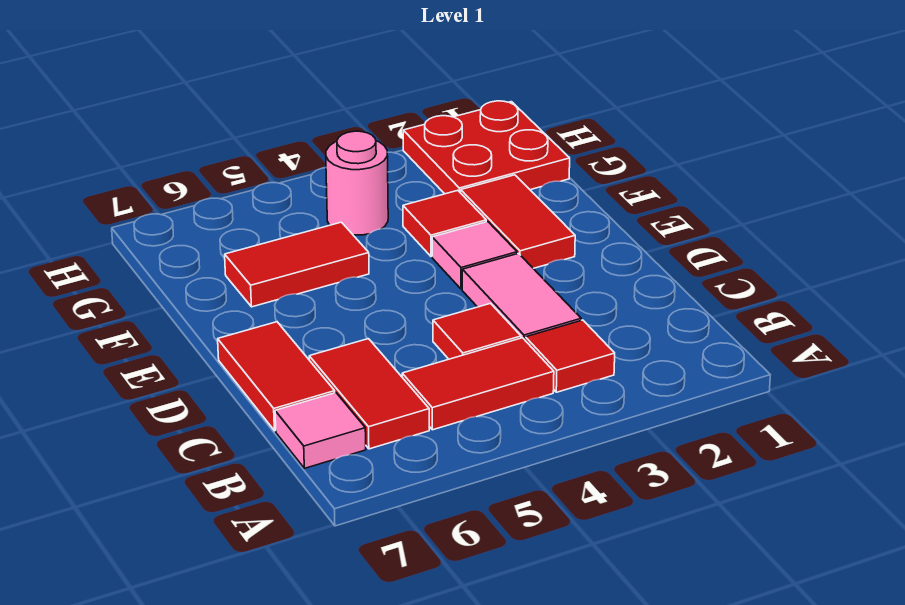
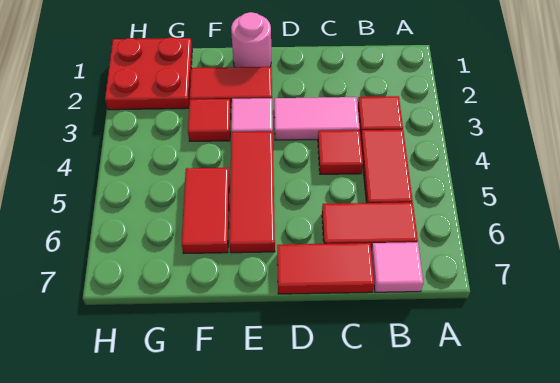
none -> red tile E4:E6 level 1
pink round brick G4 level 1 -> pink round brick E1 level 1

